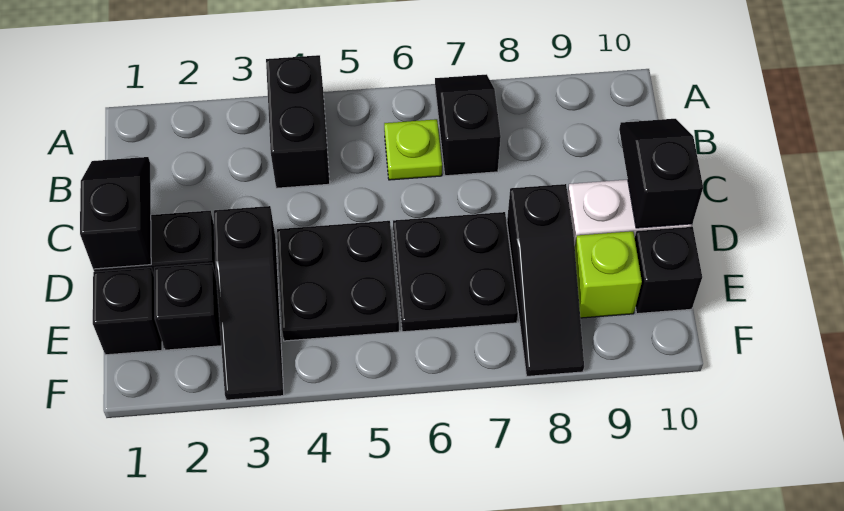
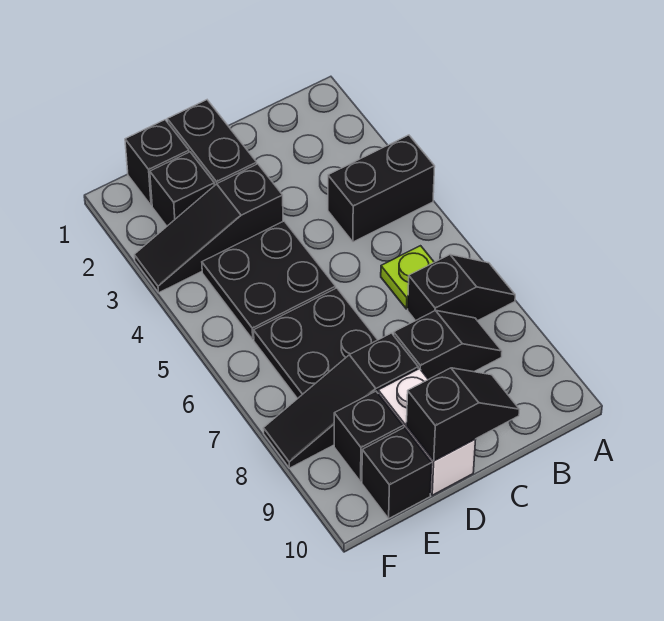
black slope C1:D1 level 2 top D -> black slope B8:C8 level 1 top C
lime brick E9 level 1 -> black brick E9 level 1

